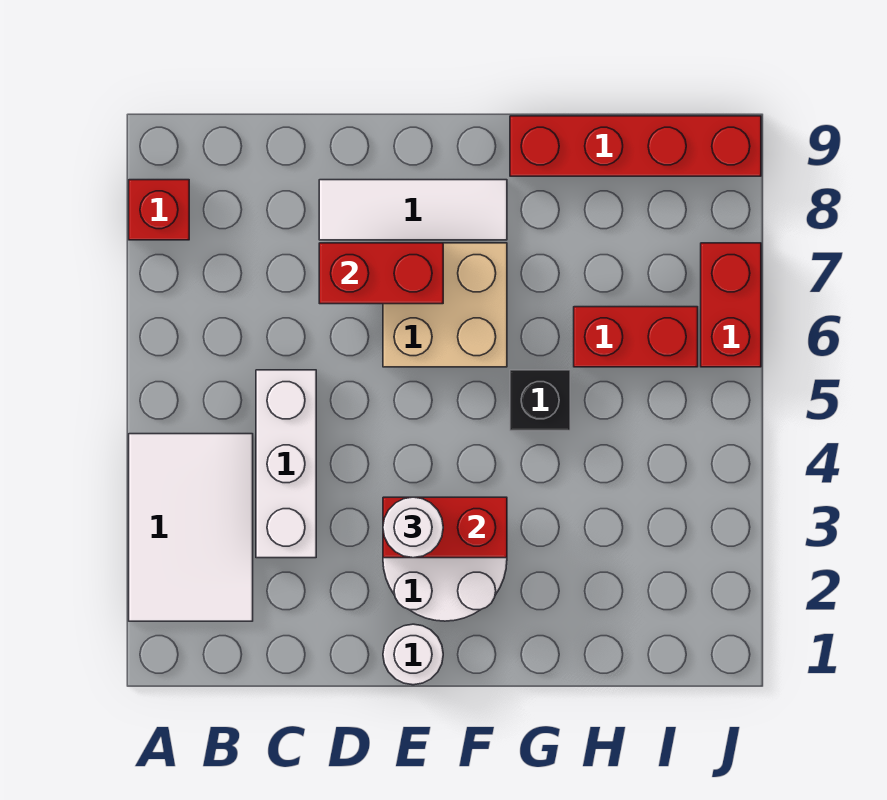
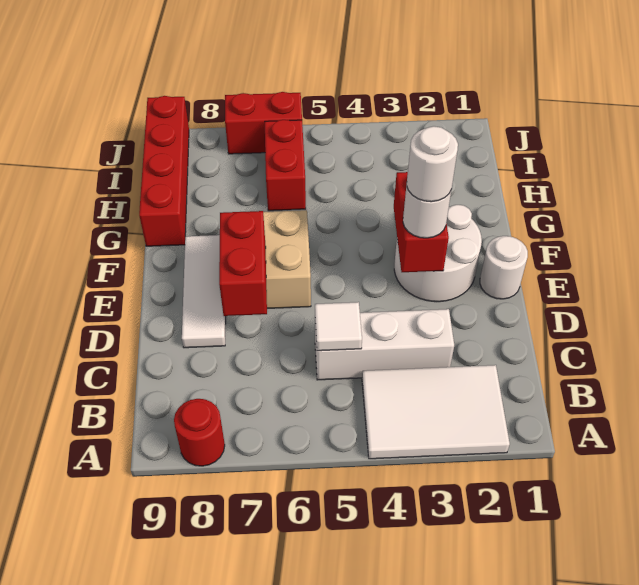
red brick A8 level 1 -> red round brick A8 level 1
none -> white tile C5 level 2
none -> white round brick E3 level 4
black brick G5 level 1 -> none

